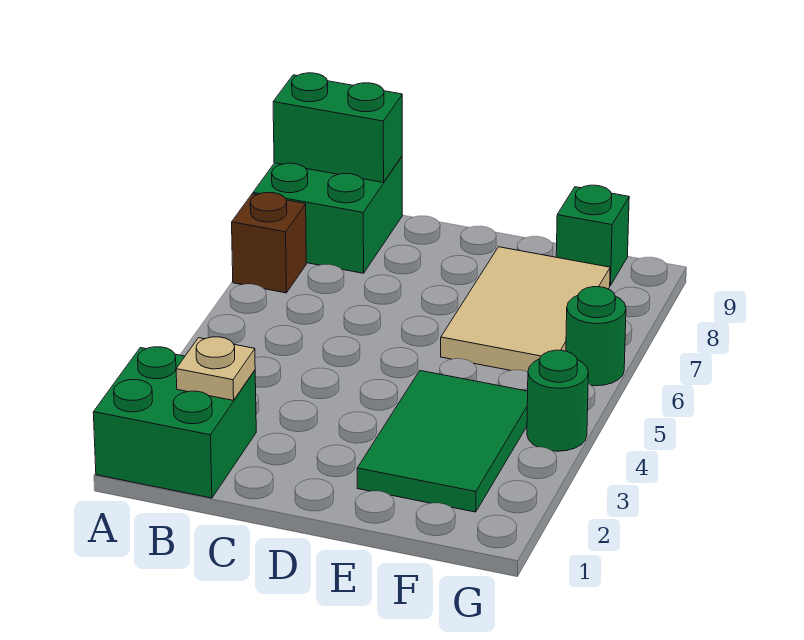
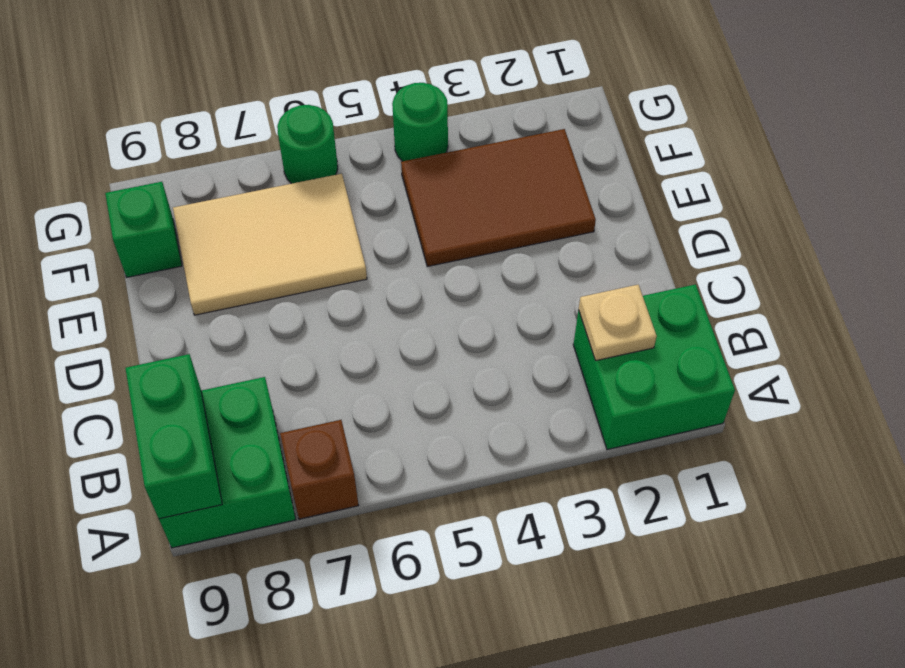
green tile E2:F4 level 1 -> brown tile E2:F4 level 1

